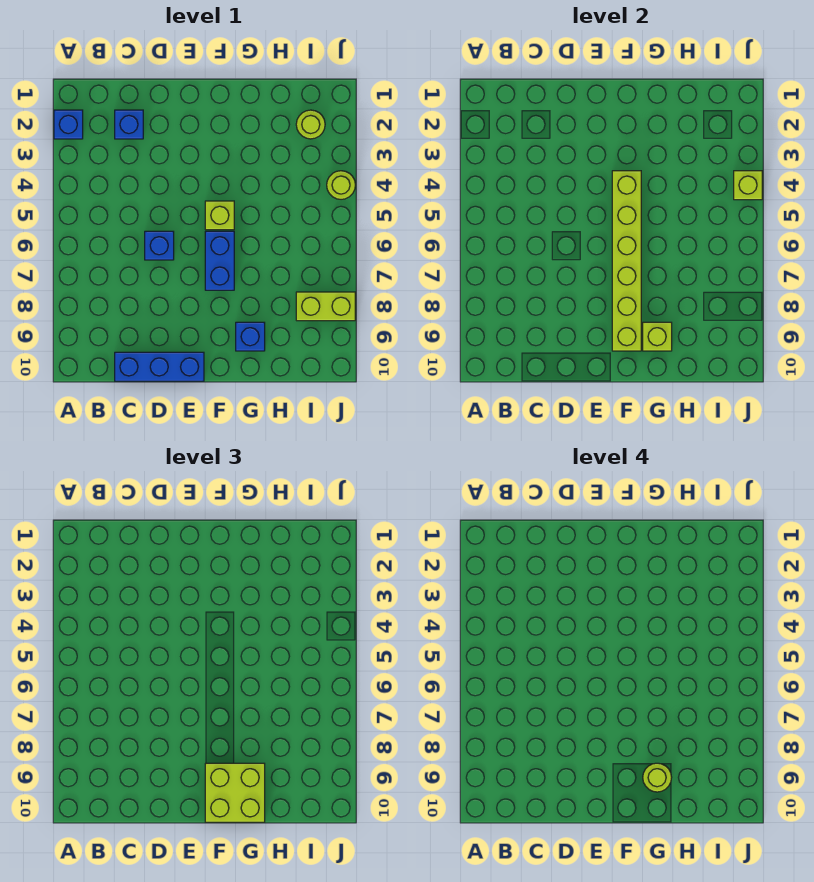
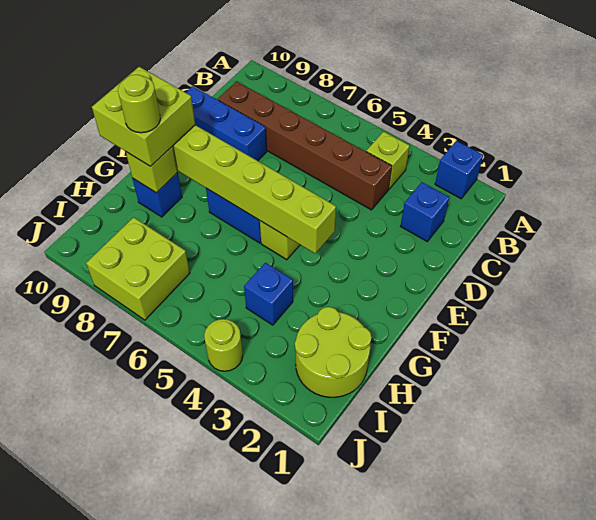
none -> brown brick C4:C9 level 1
blue brick C10:E10 level 1 -> blue brick D8:D10 level 1
blue brick D6 level 1 -> blue brick H4 level 1
lime round brick I2 level 1 -> lime round brick H1:I2 level 1
lime brick I8:J8 level 1 -> lime brick I7:J8 level 1
lime brick J4 level 2 -> lime brick B4 level 1

